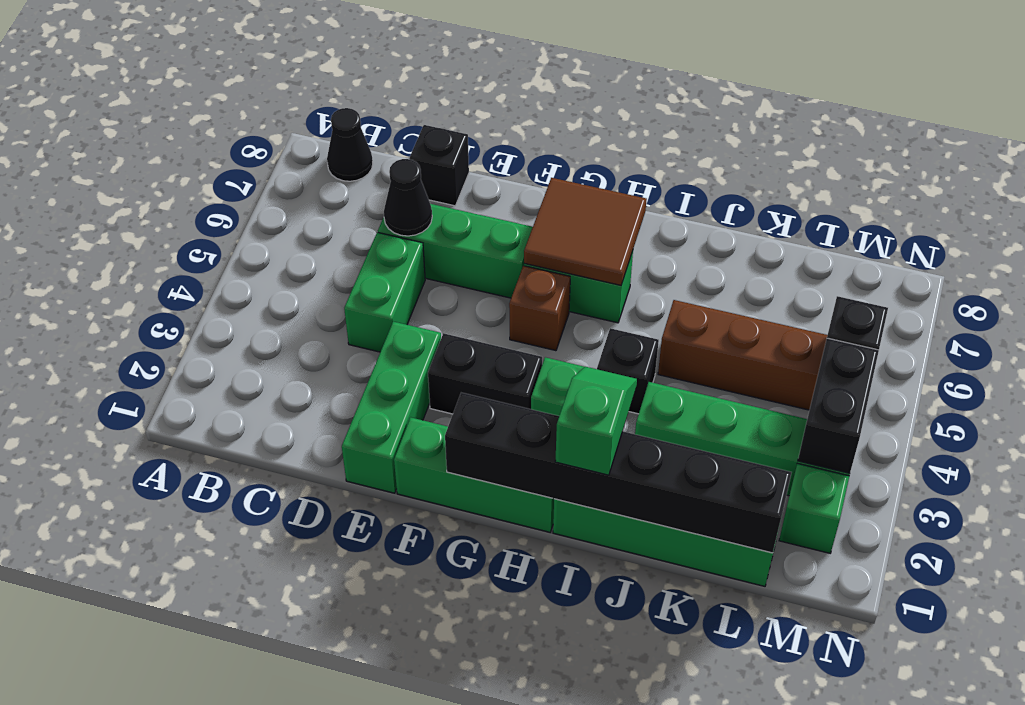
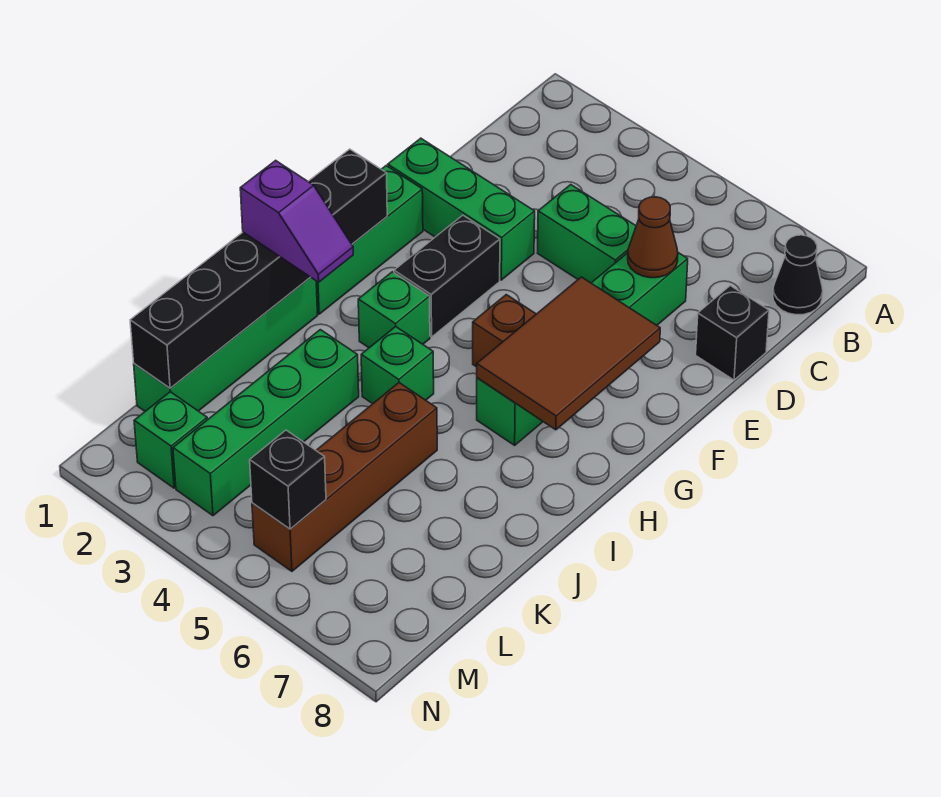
black cone D6 level 2 -> brown cone D6 level 2
brown tile G6:H7 level 2 -> brown tile F6:H7 level 2
green slope I1:I2 level 3 top 1 -> purple slope I1:I2 level 3 top 1
black brick I4 level 1 -> green brick I4 level 1
black brick M3:M4 level 2 -> none

